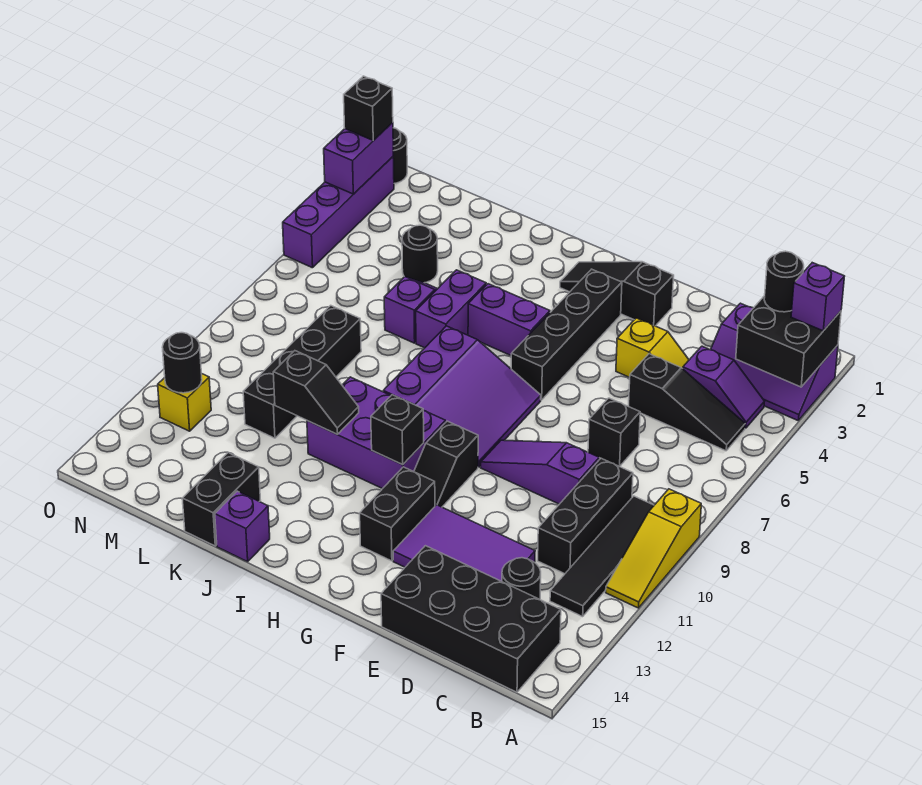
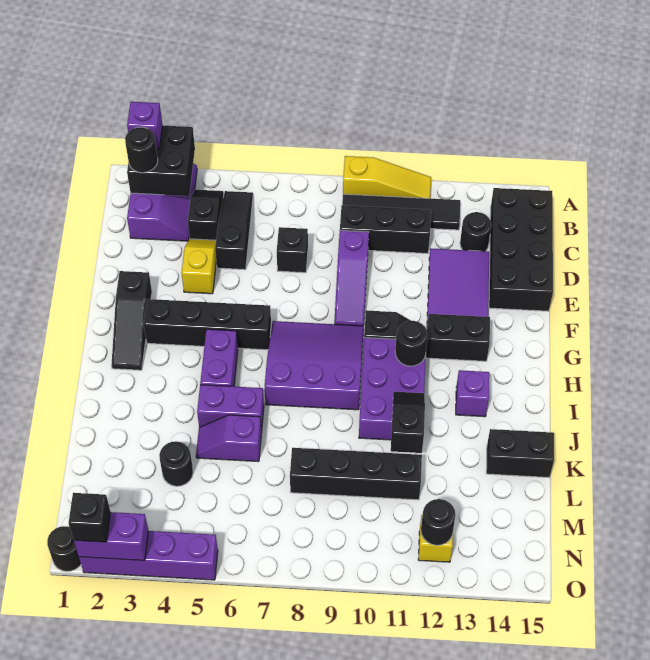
purple slope B4:C4 level 1 top C -> black slope B4:C4 level 1 top C
black brick H11 level 2 -> black round brick H11 level 2
purple brick J15 level 1 -> purple brick I13 level 1

